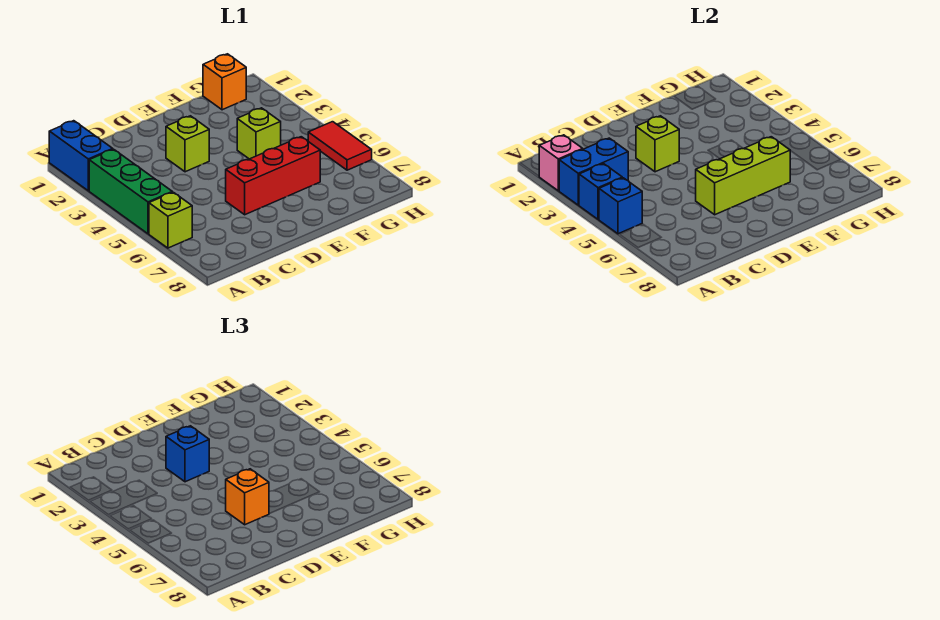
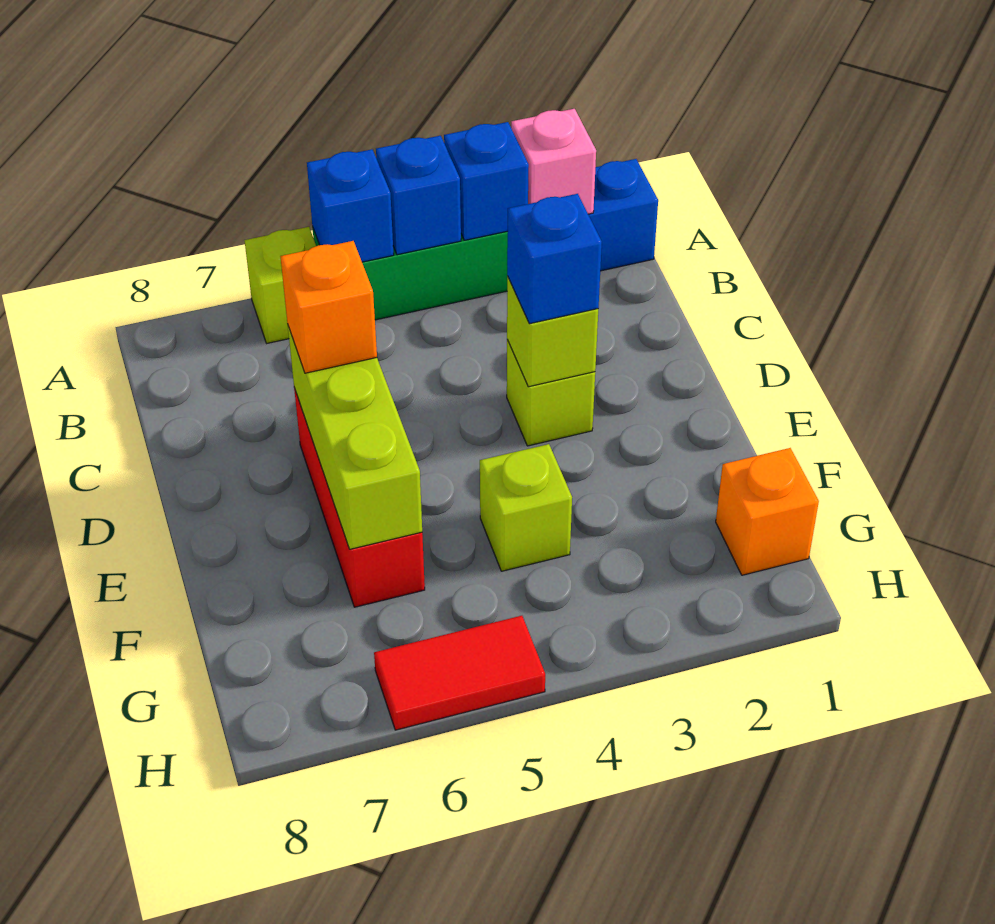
blue brick A3:B3 level 2 -> blue brick A3 level 2

